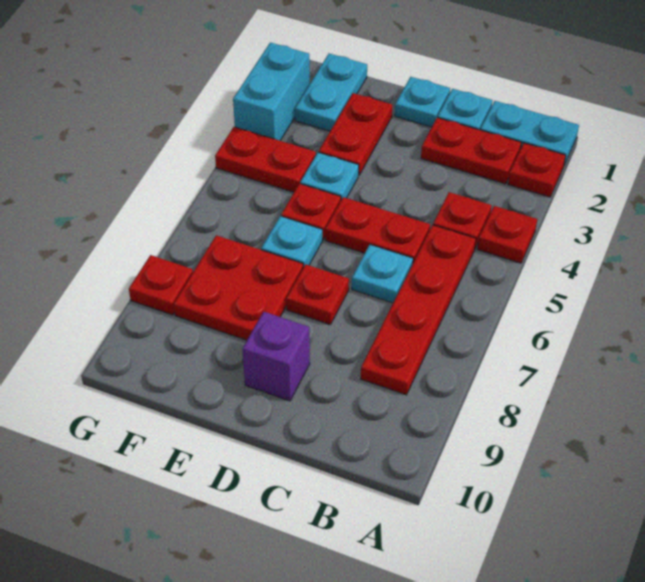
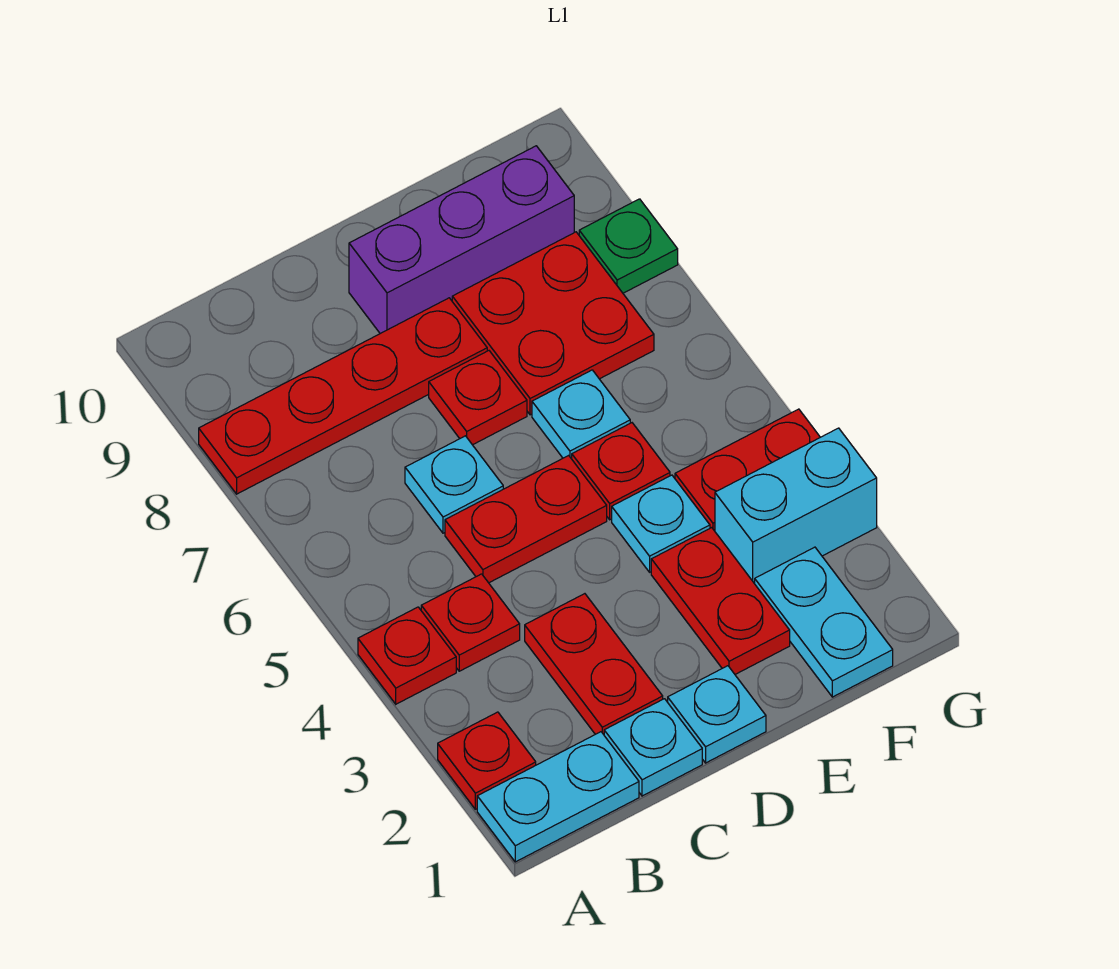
red plate B2:C2 level 1 -> red plate C2:C3 level 1
red plate B5:B8 level 1 -> red plate A8:D8 level 1
purple brick D9 level 1 -> purple brick D9:F9 level 1
cyan brick G2:G3 level 1 -> cyan brick F3:G3 level 1
red plate G8 level 1 -> green plate G8 level 1

